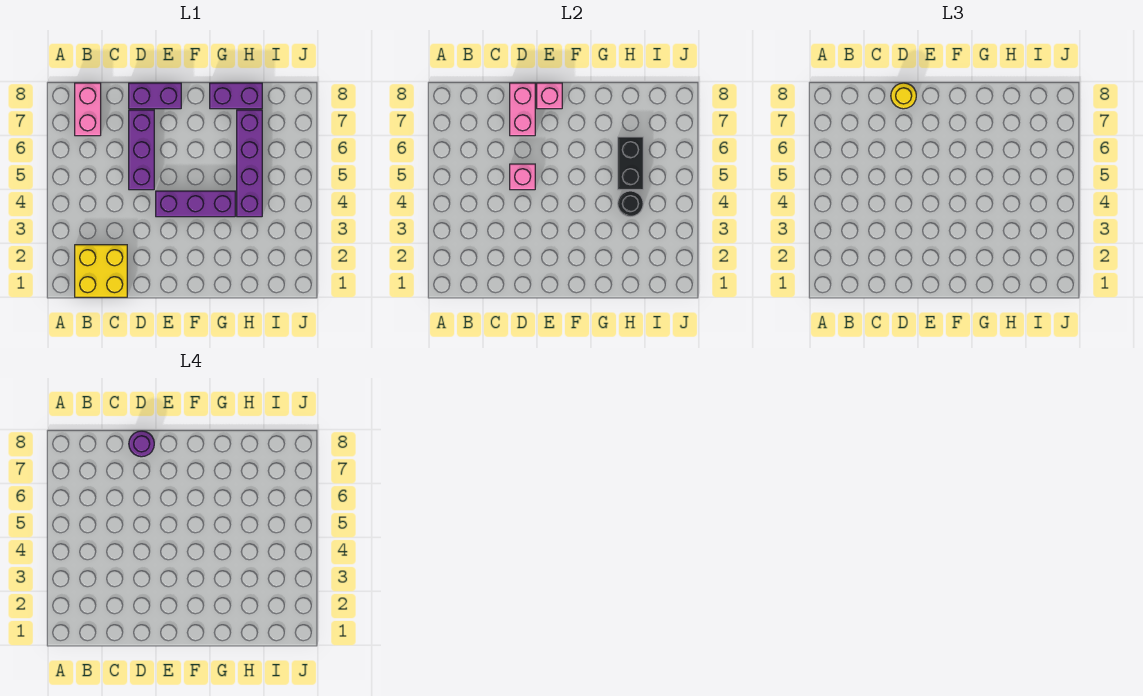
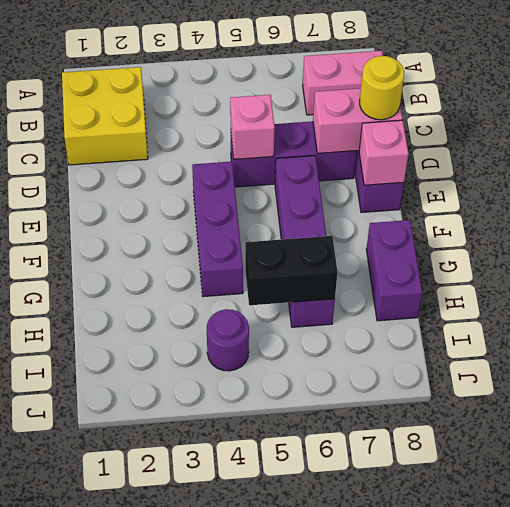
purple round brick D8 level 4 -> purple round brick I4 level 1
purple brick H4:H7 level 1 -> purple brick E6:H6 level 1
black round brick H4 level 2 -> none

